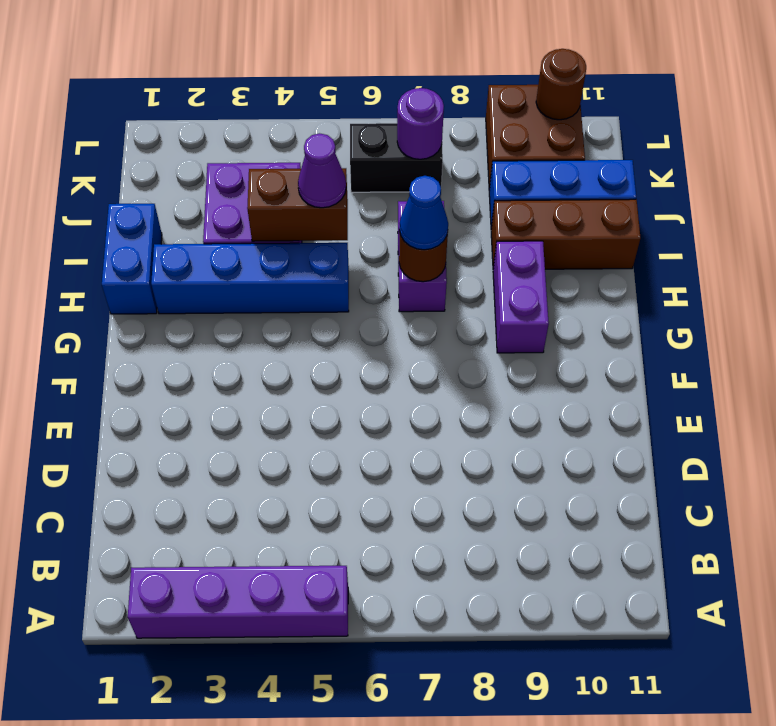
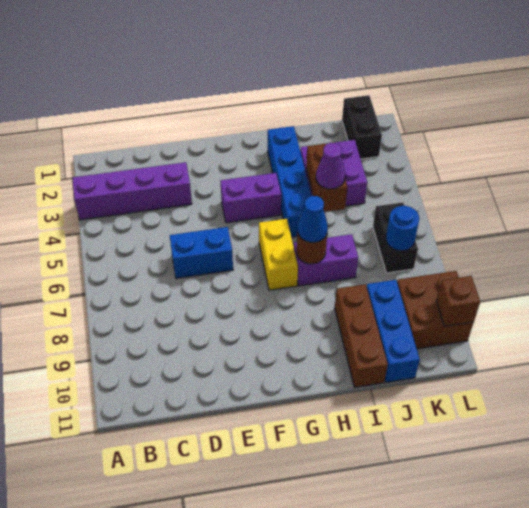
purple brick A2:A5 level 1 -> purple brick A3:D3 level 1
none -> yellow brick G6:G7 level 1
purple brick G9:H9 level 1 -> purple brick F4:G4 level 1
blue brick H1:I1 level 1 -> blue brick D6:E6 level 1
none -> black brick K1:K2 level 1
purple round brick K7 level 2 -> blue round brick K7 level 2
brown round brick L10 level 2 -> brown brick L10 level 2

